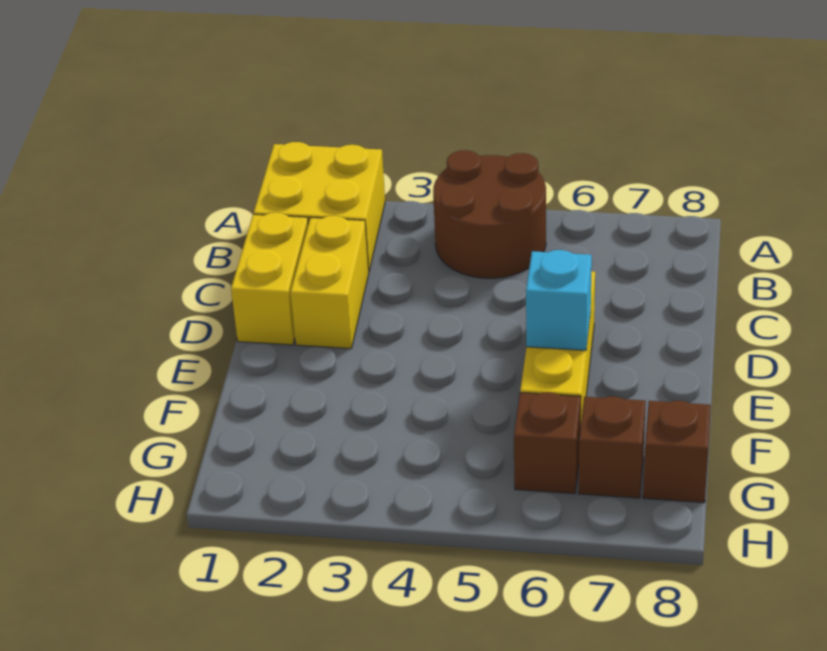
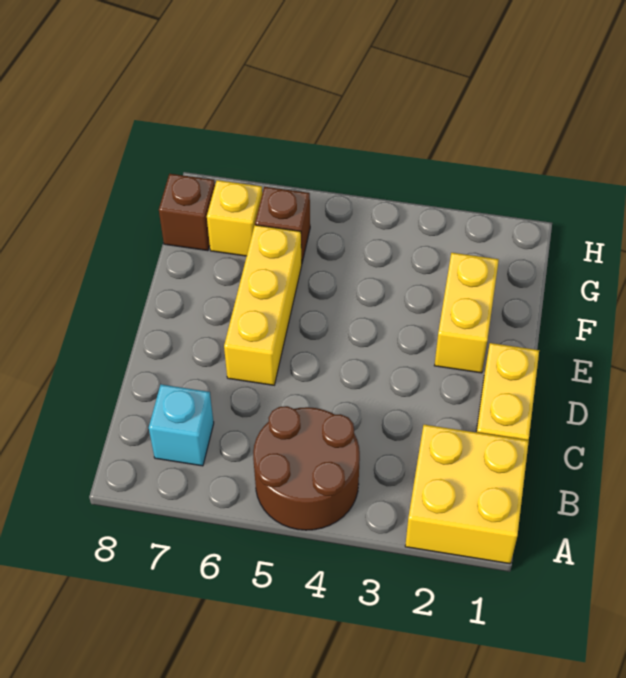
yellow brick C2:D2 level 1 -> yellow brick E2:F2 level 1
cyan brick E6 level 2 -> cyan brick B7 level 1
brown brick G7 level 1 -> yellow brick G7 level 1

